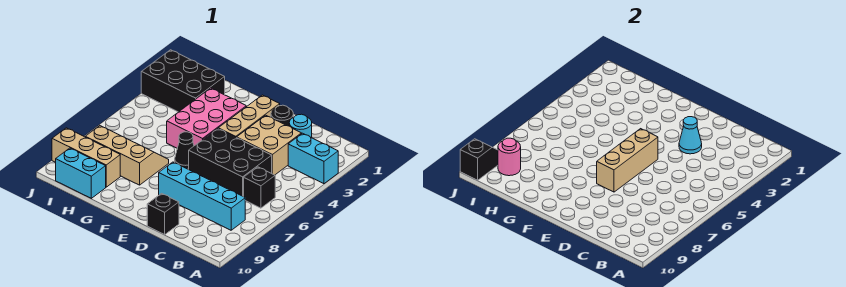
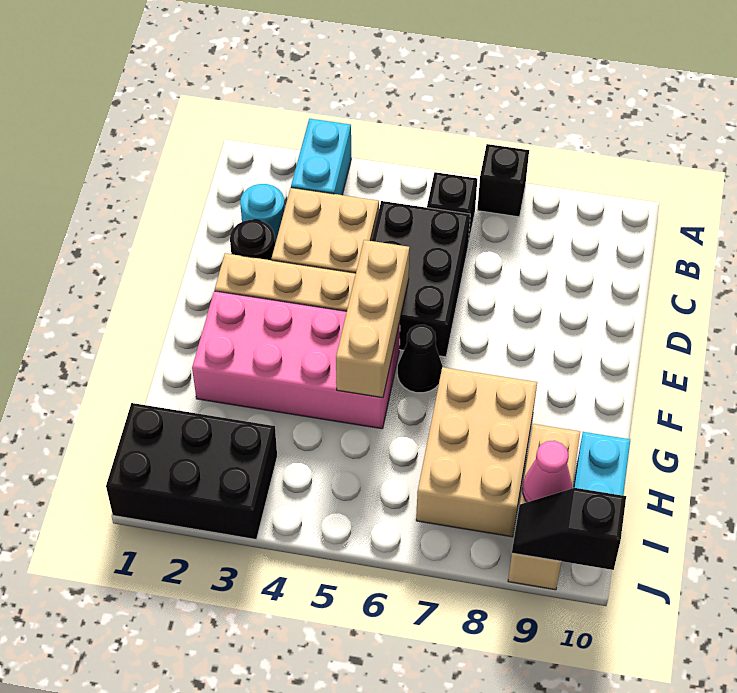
cyan brick B8:E8 level 1 -> none
cyan cone D3 level 2 -> none
black brick D10 level 1 -> black brick A7 level 1
tan brick E5:E7 level 2 -> tan brick E5:G5 level 2
pink brick F3:G5 level 1 -> pink brick F2:G5 level 1
tan slope G7:I8 level 1 top 8 -> tan brick G7:I8 level 1
black brick H2:J3 level 1 -> black brick I1:J3 level 1
pink round brick I9 level 2 -> pink cone I9 level 2

